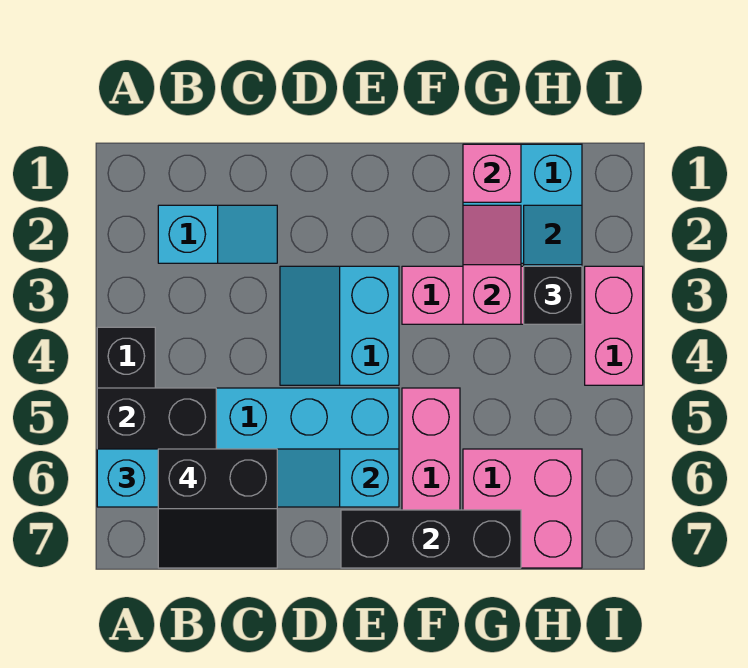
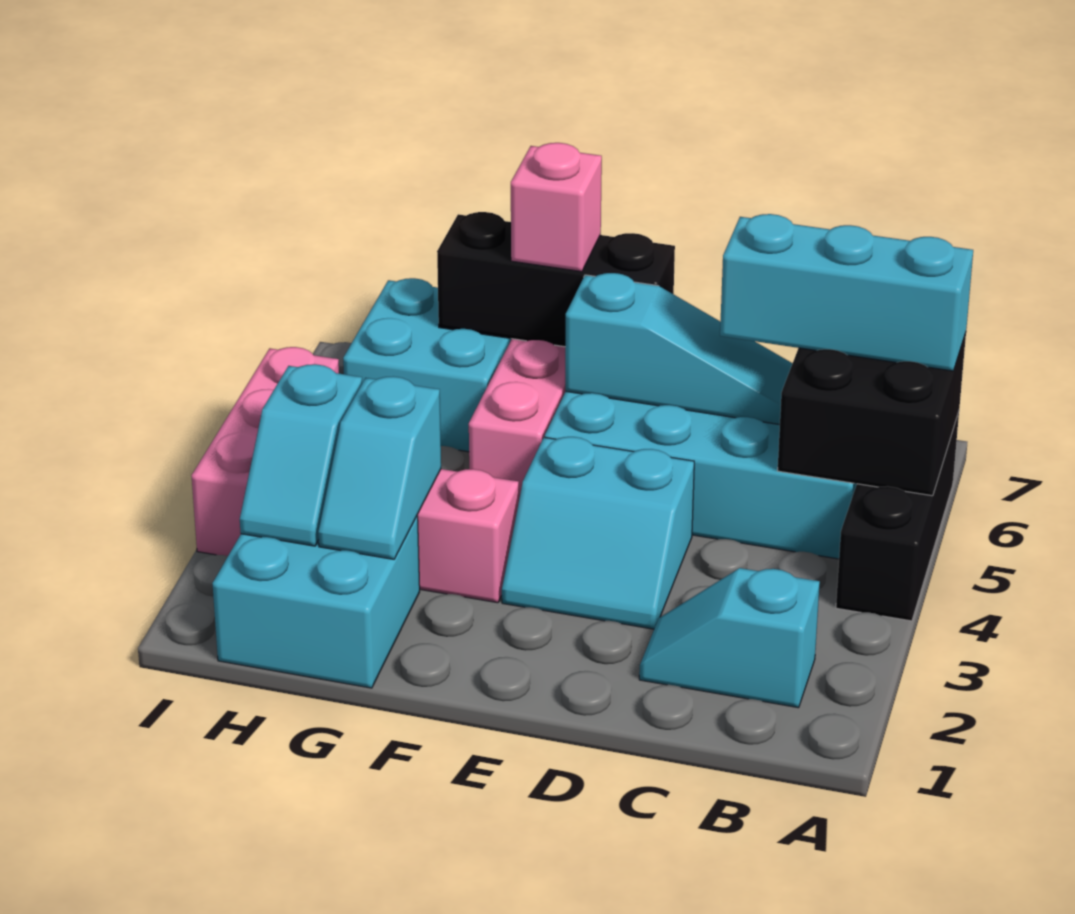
black slope B6:C7 level 4 top 6 -> none
cyan slope D3:E4 level 1 top E -> cyan slope D3:E4 level 1 top 4
pink brick G1 level 2 -> pink brick F7 level 3
pink slope G2:G3 level 2 top 3 -> cyan slope G2:G3 level 2 top 3
pink brick G6:H7 level 1 -> cyan brick G6:H7 level 1
black brick H3 level 3 -> none
pink brick I3:I4 level 1 -> pink brick I3:I5 level 1

